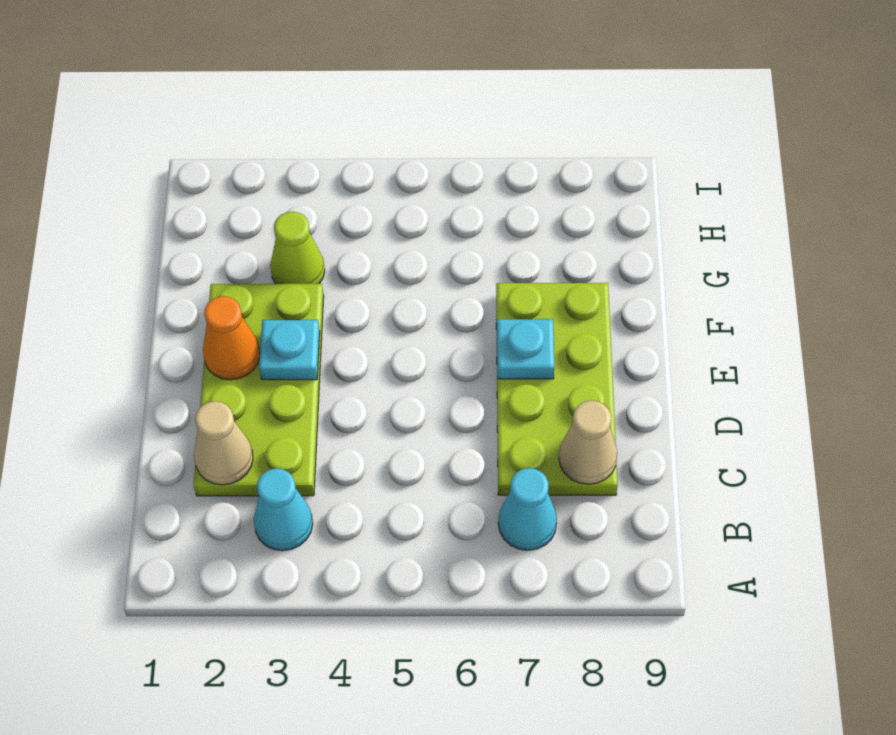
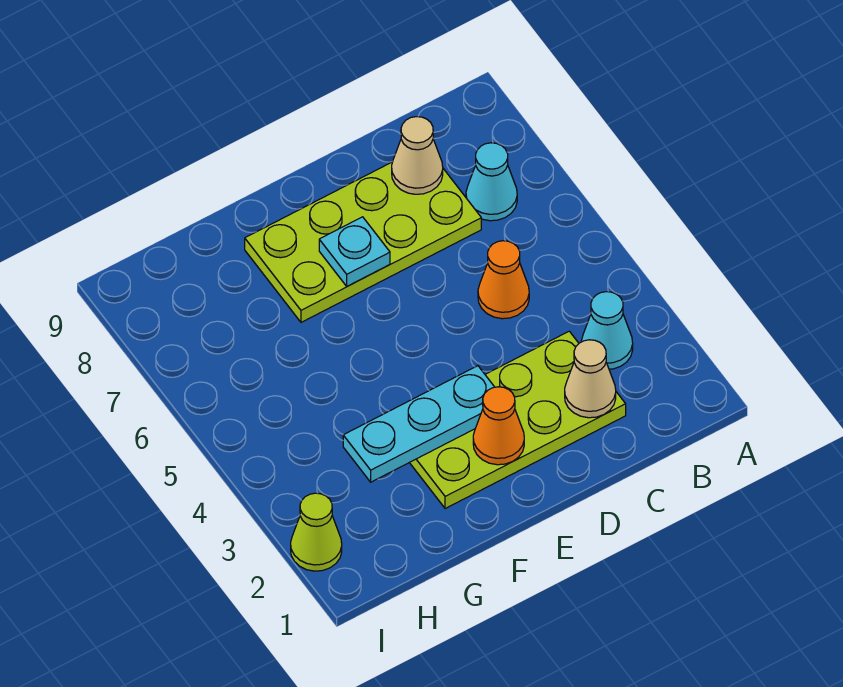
none -> orange cone C5 level 1
cyan plate E3 level 2 -> cyan plate E3:G3 level 2
lime cone G3 level 1 -> lime cone I2 level 1

